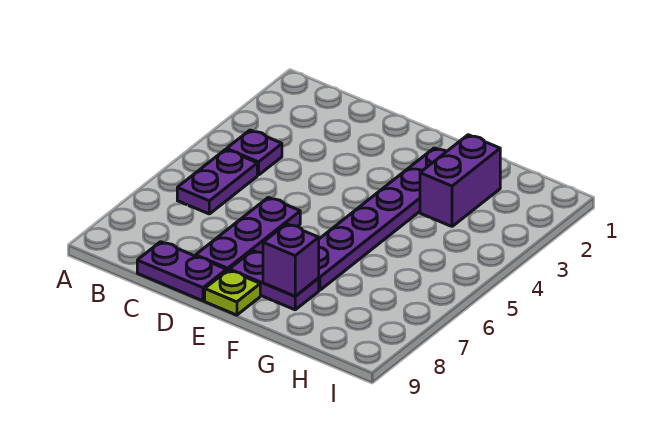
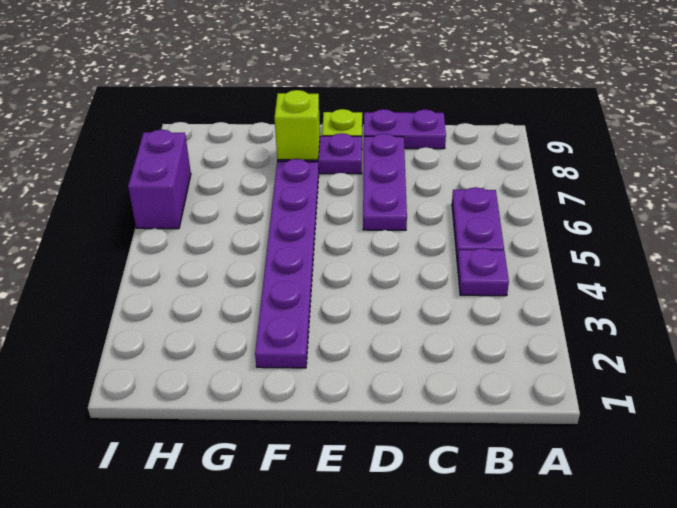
purple brick F8 level 2 -> lime brick F8 level 2
purple brick G2:G3 level 1 -> purple brick I6:I7 level 1

